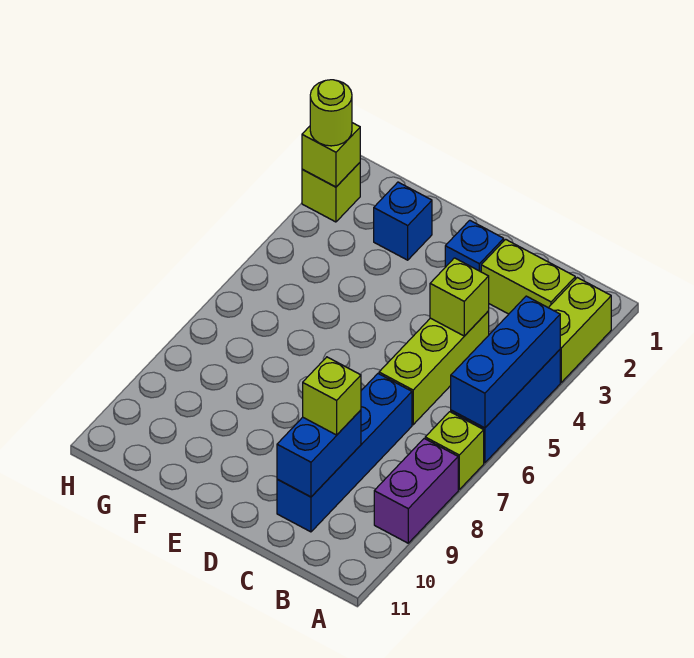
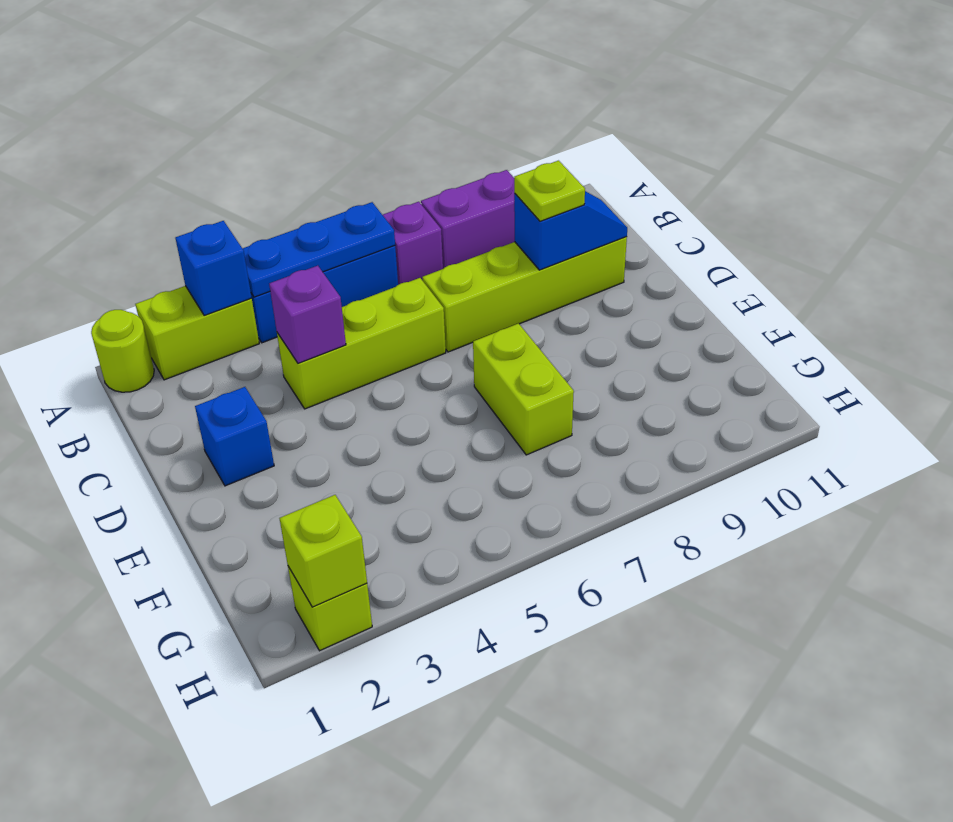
blue brick A4:A6 level 2 -> blue plate A4:A6 level 2
lime brick A7 level 1 -> purple brick A7 level 1
lime brick B2:C2 level 1 -> lime brick E7:F7 level 1
lime brick C4 level 2 -> purple brick C4 level 2
blue brick C7:C10 level 1 -> lime brick C7:C10 level 1
blue brick C9:C10 level 2 -> blue slope C9:C10 level 2 top 9
lime brick C9 level 3 -> lime plate C9 level 3
blue brick F2 level 1 -> blue brick A3 level 2
lime round brick H2 level 3 -> lime round brick A1 level 1

